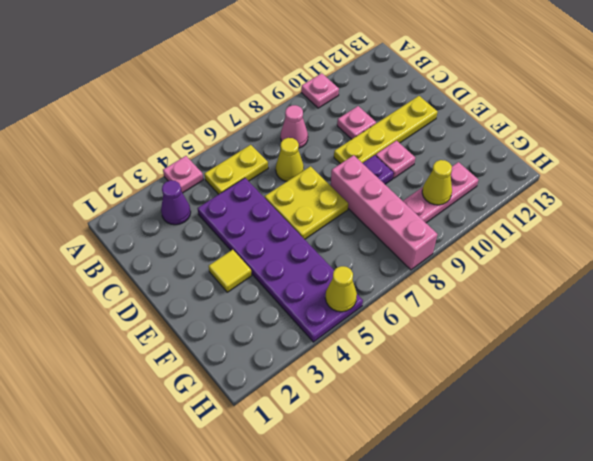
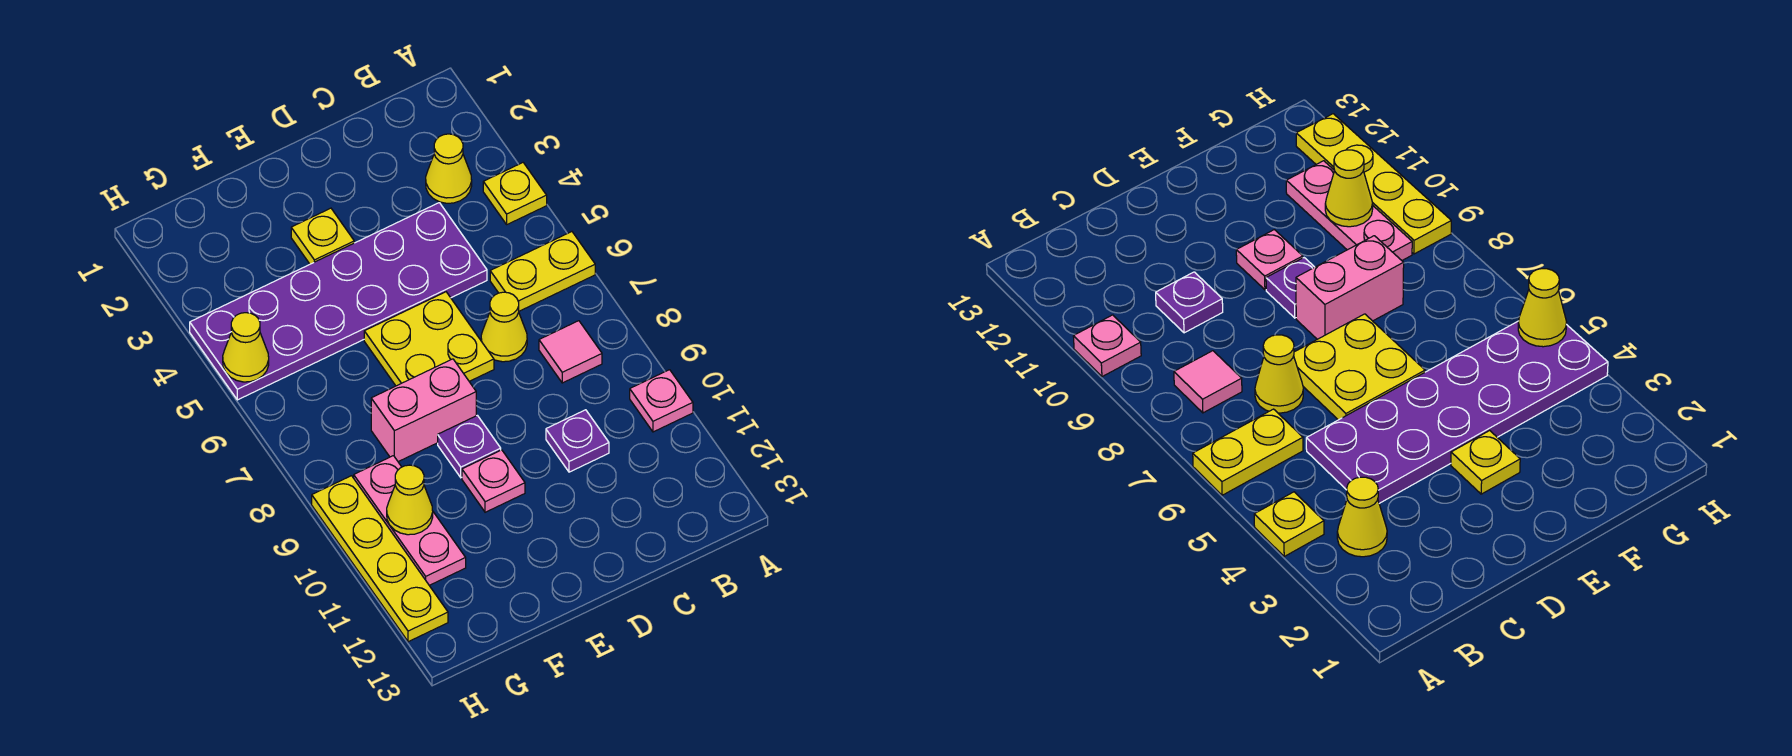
pink plate A4 level 1 -> yellow plate A4 level 1
purple cone B3 level 1 -> yellow cone B3 level 1
yellow plate B5:B6 level 1 -> yellow plate A6:B6 level 1
pink cone B8 level 1 -> pink tile B8 level 1
pink plate C10 level 1 -> purple plate C10 level 1
yellow plate D9:D12 level 1 -> yellow plate H9:H12 level 1
yellow tile E3 level 1 -> yellow plate E3 level 1
pink brick E8:H8 level 1 -> pink brick E8:F8 level 1

